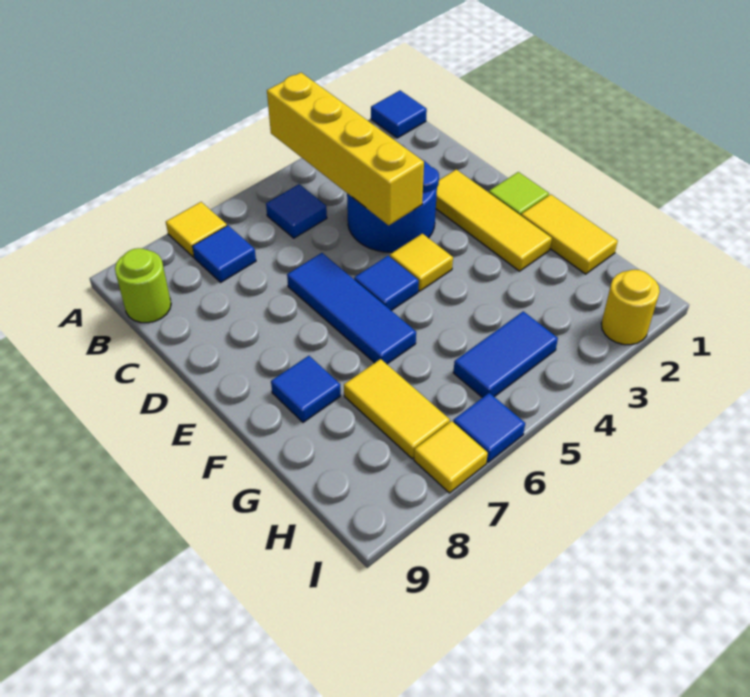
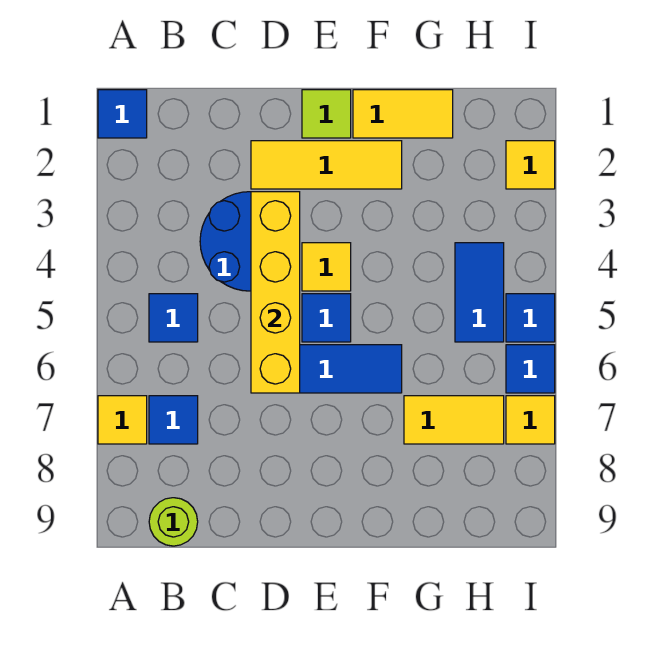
yellow brick A4:D4 level 2 -> yellow brick D3:D6 level 2
blue tile F8 level 1 -> blue tile I5 level 1
yellow round brick I2 level 1 -> yellow tile I2 level 1

